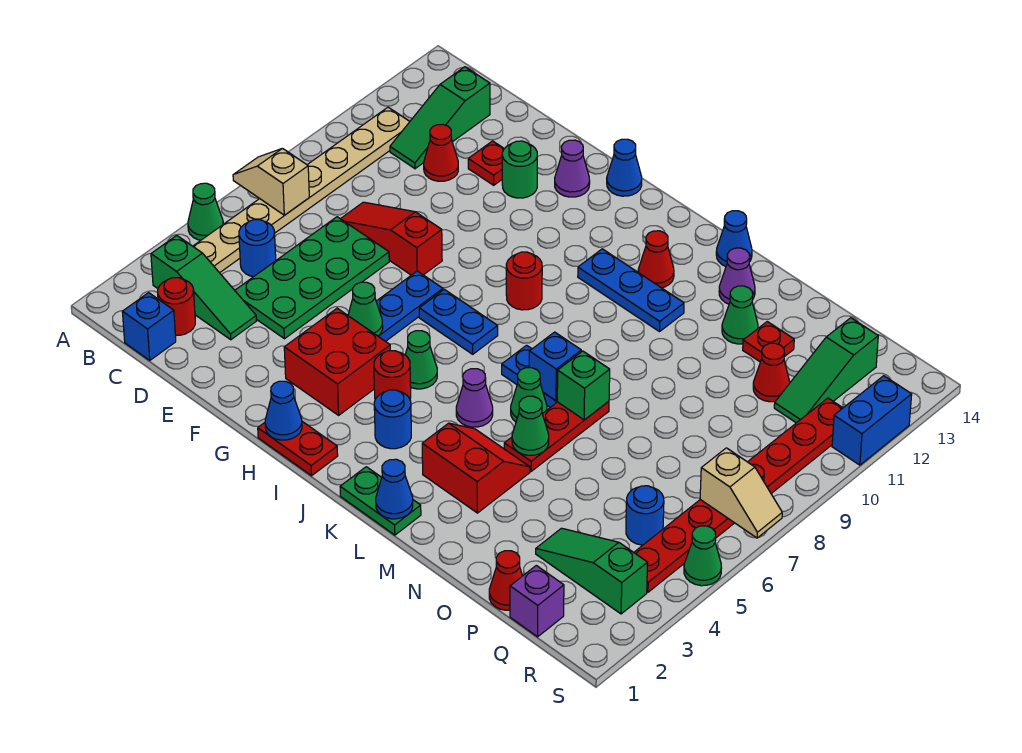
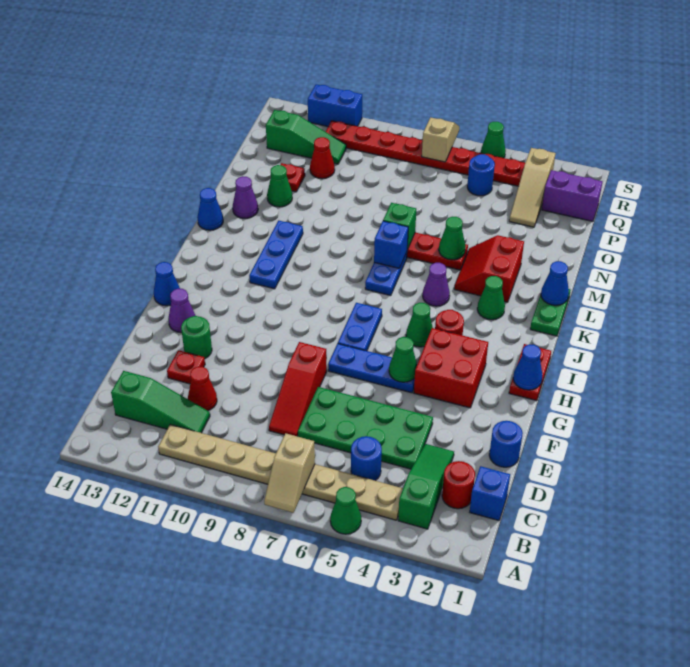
red round brick I9 level 1 -> none
blue round brick J3 level 1 -> blue round brick E1 level 1
red cone K12 level 1 -> none
green cone L6 level 1 -> green cone K3 level 1
red cone P1 level 1 -> none
green slope P3:R3 level 1 top R -> tan slope P3:R3 level 1 top R
purple brick Q1 level 1 -> purple brick Q1:Q2 level 1

